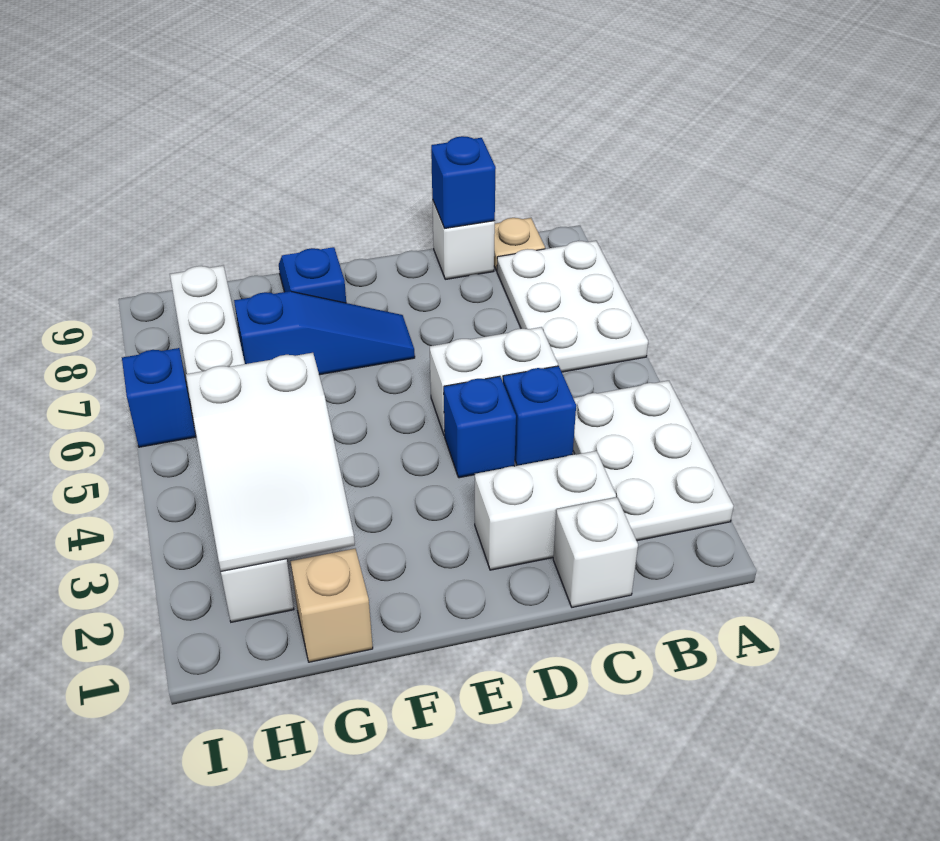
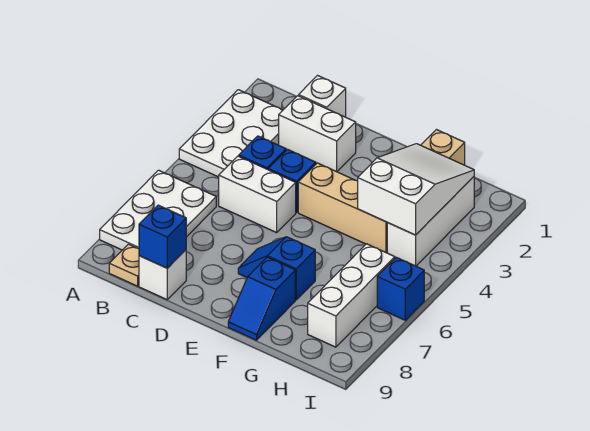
none -> tan brick E4:G4 level 1
blue slope E7:G7 level 1 top G -> blue slope E7:F7 level 1 top F

